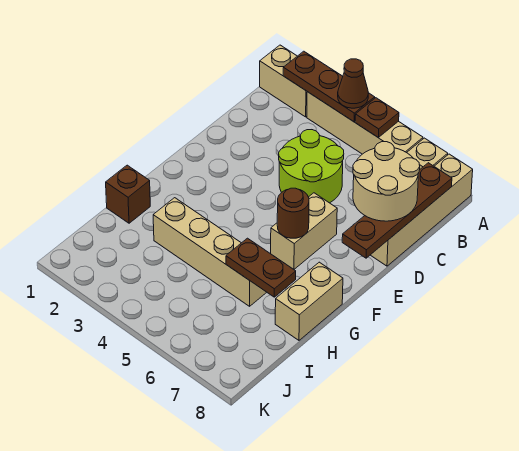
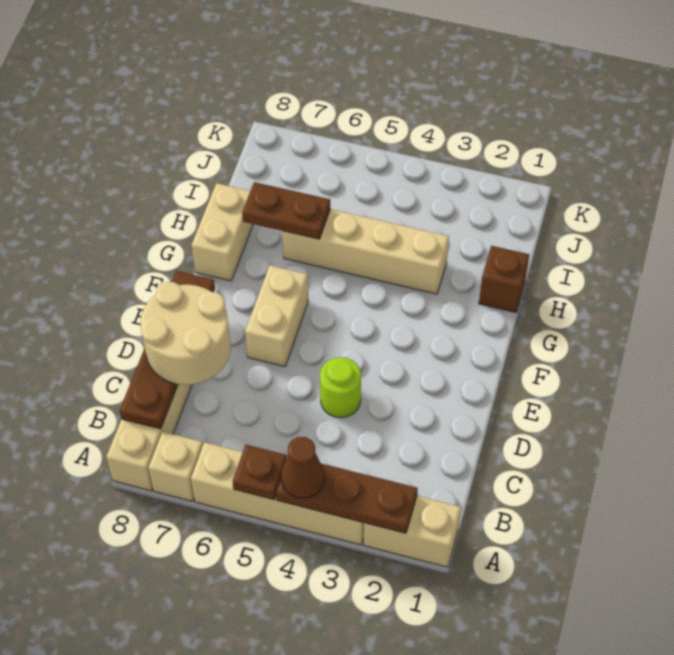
lime round brick C4:D5 level 1 -> lime round brick D4 level 1
brown round brick F6 level 2 -> none

